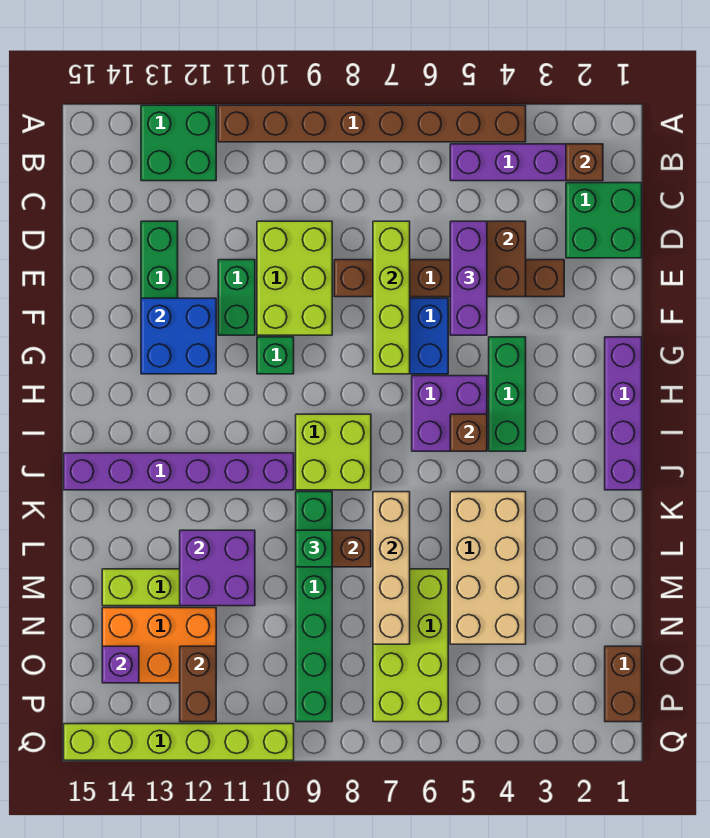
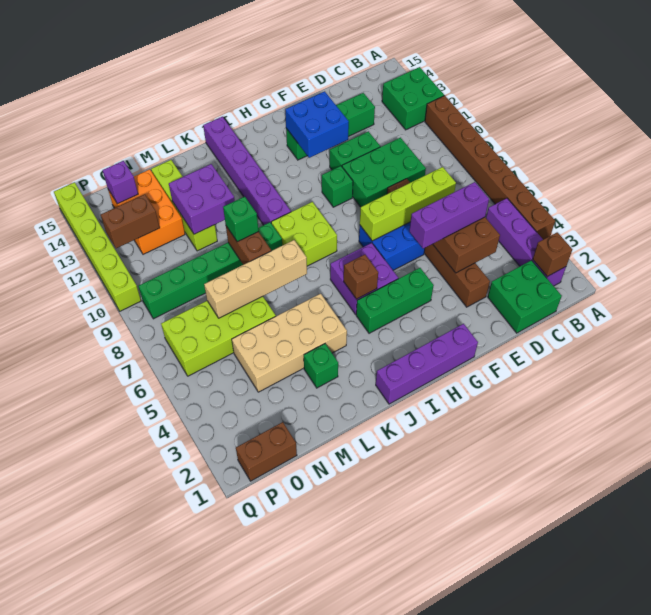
lime brick D9:F10 level 1 -> green brick D9:F10 level 1
none -> green brick L3 level 1

